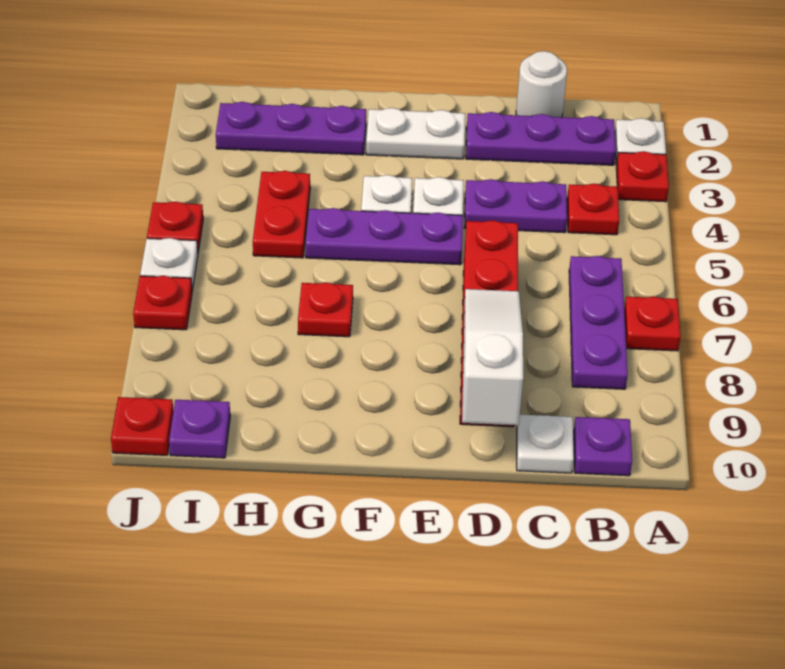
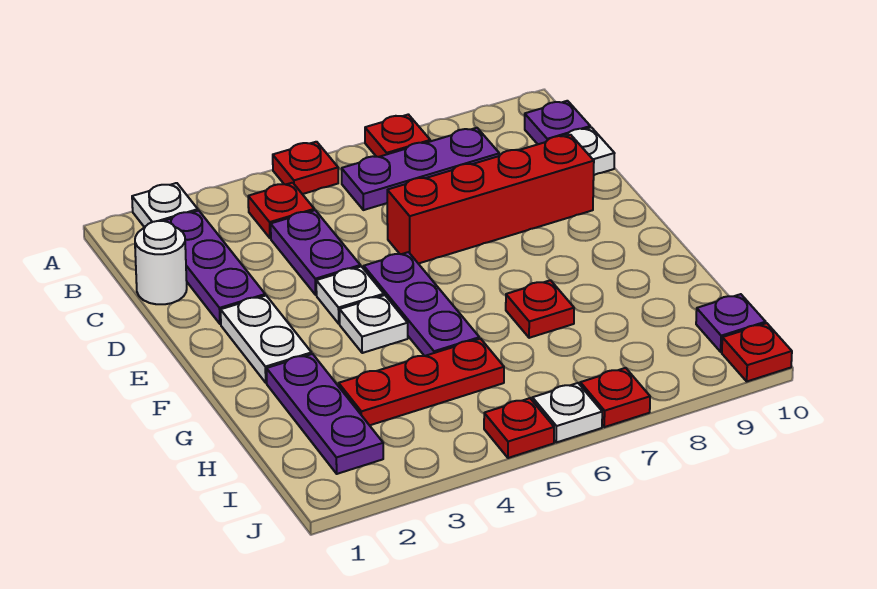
red plate A3 level 1 -> red plate A5 level 1
white slope D8:D10 level 2 top 10 -> none
red plate H4:H5 level 1 -> red plate H3:H5 level 1

